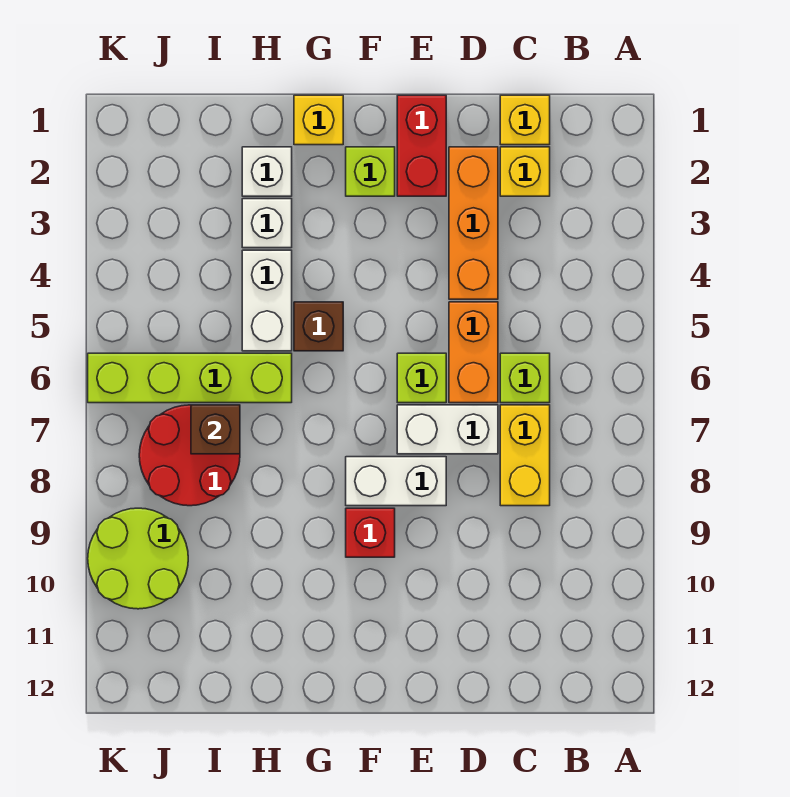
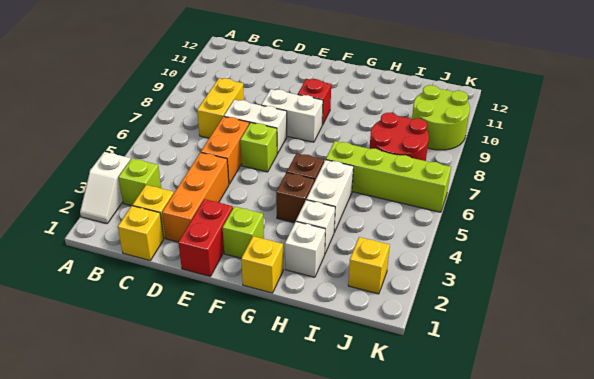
none -> white slope A2:A3 level 1 top 3
lime brick C6 level 1 -> lime brick B3 level 1
brown brick I7 level 2 -> brown brick G4 level 1
none -> yellow brick J2 level 1

